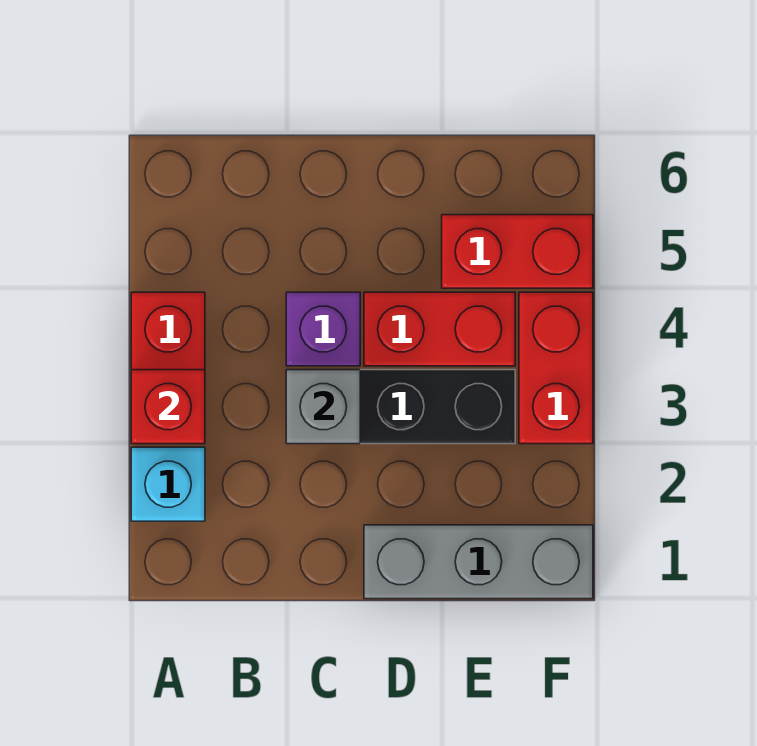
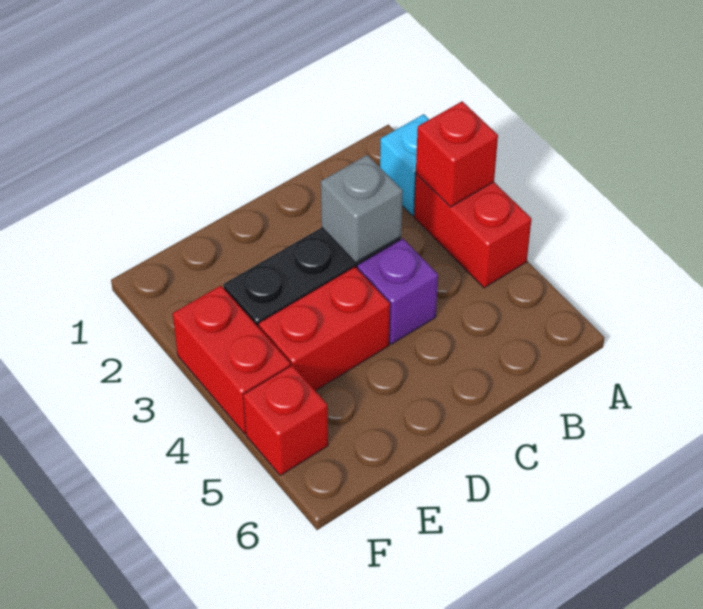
grey brick D1:F1 level 1 -> none
red brick E5:F5 level 1 -> red brick F5 level 1

